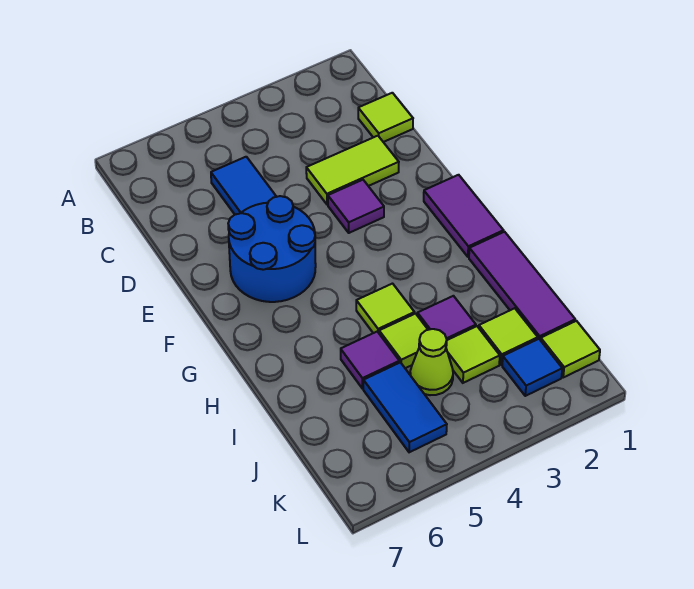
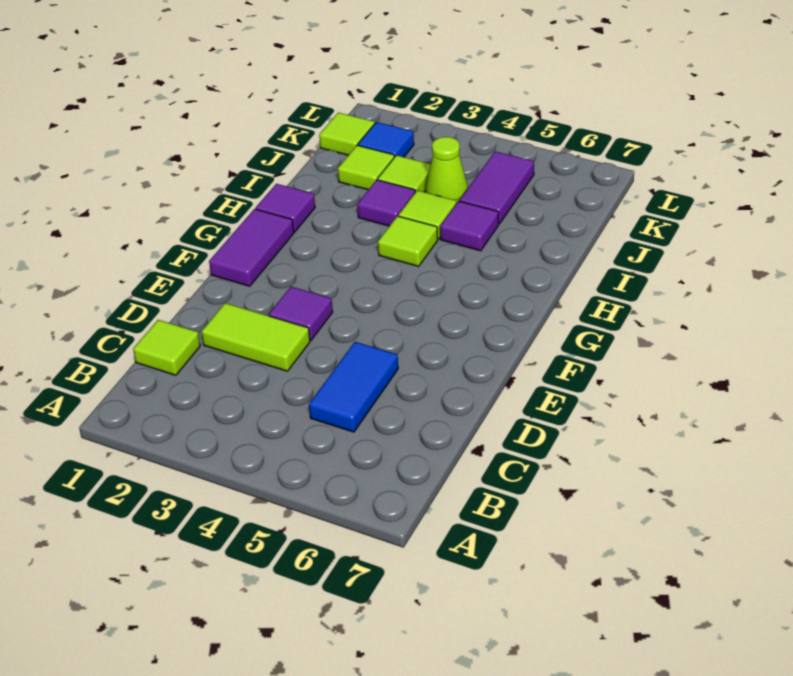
blue round brick E5:F6 level 1 -> none
purple tile H1:J1 level 1 -> purple tile H1 level 1
blue tile J5:K5 level 1 -> purple tile J5:K5 level 1

